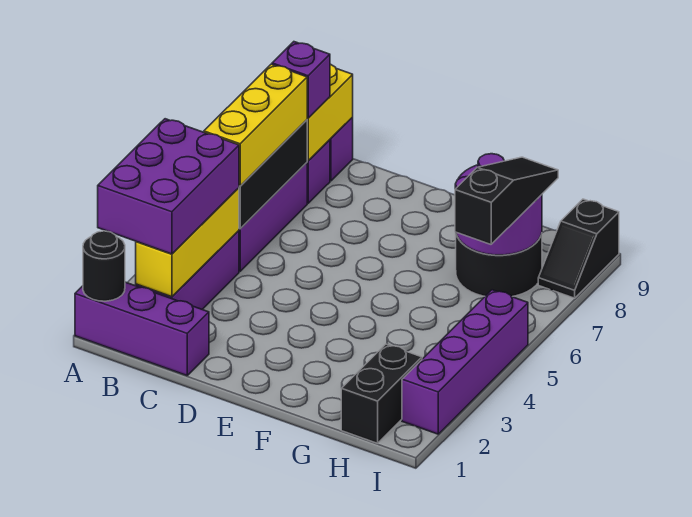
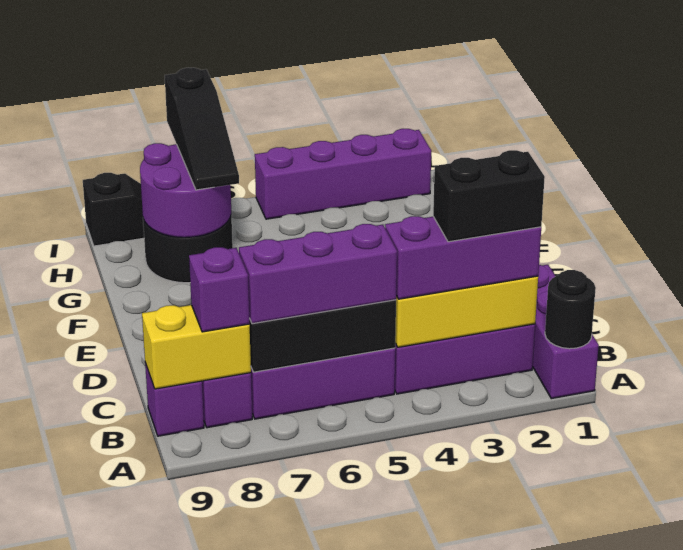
purple brick A2:B4 level 3 -> purple brick B2:B4 level 3
yellow brick B5:B7 level 3 -> purple brick B5:B7 level 3
black brick H1:H2 level 1 -> black brick B2:B3 level 4
black slope H6:H8 level 3 top 6 -> black slope G7:I7 level 3 top I

